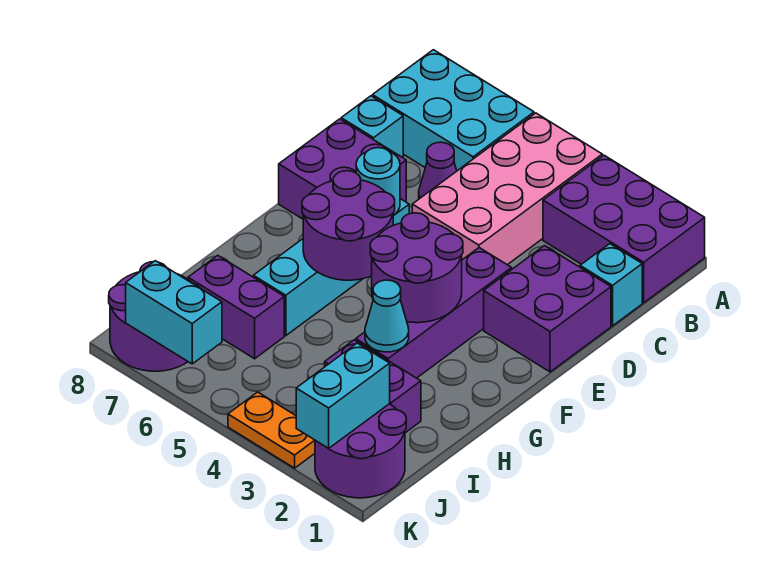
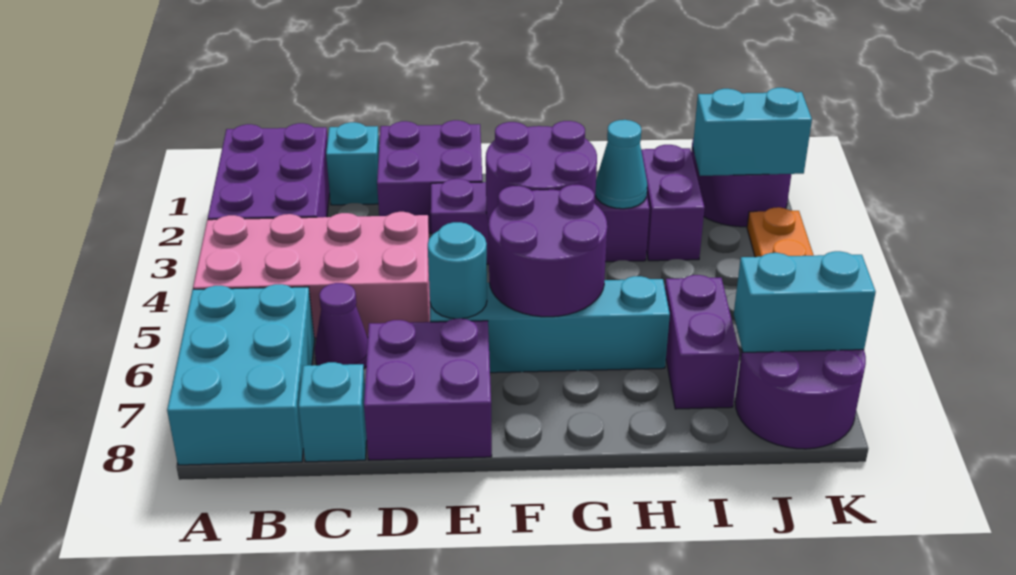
cyan brick K6:K7 level 2 -> cyan brick J7:K7 level 2

